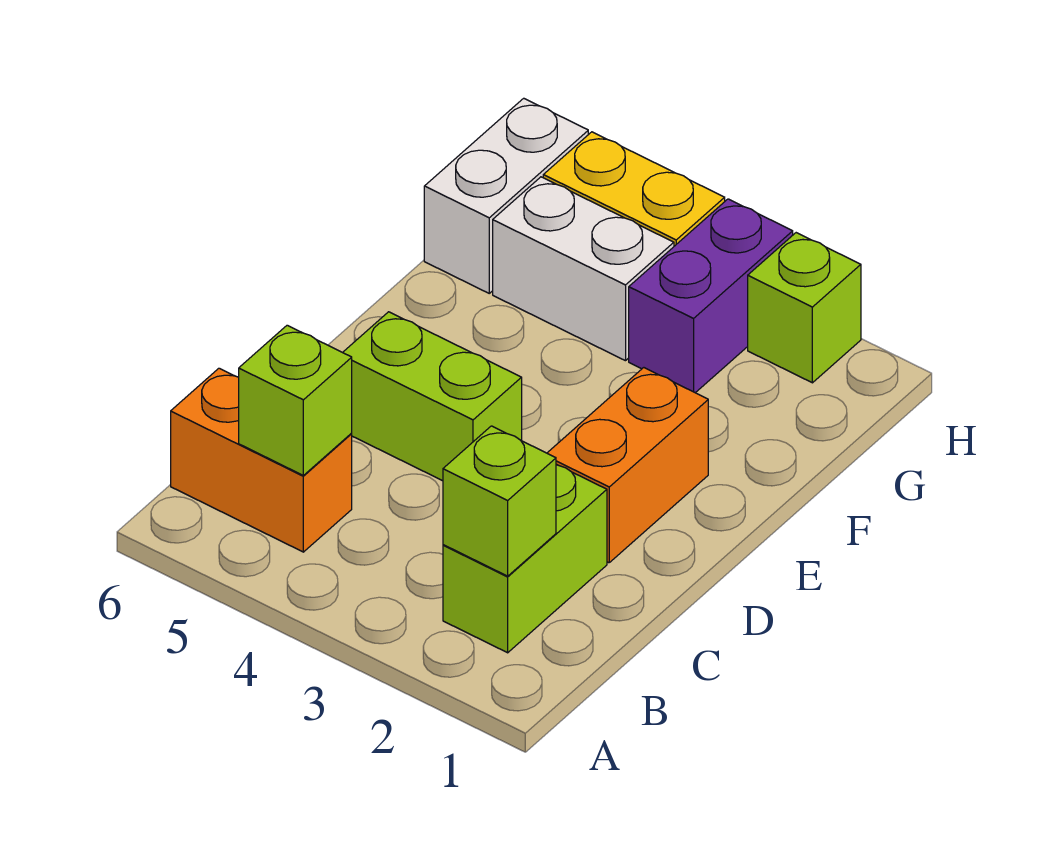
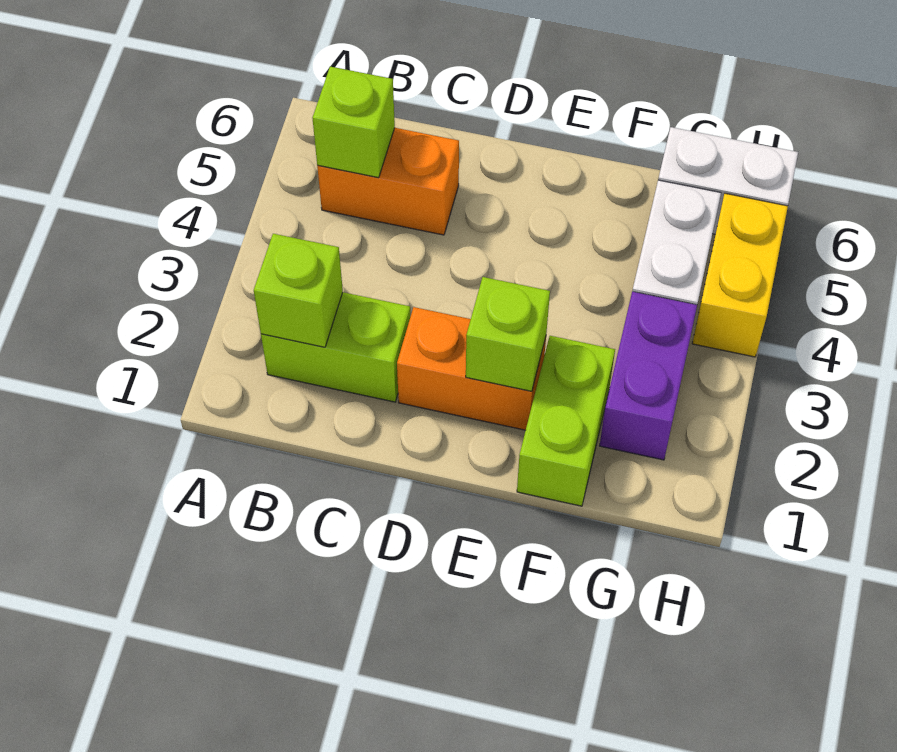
orange brick B5:B6 level 1 -> orange brick B5:C5 level 1
lime brick D4:D5 level 1 -> lime brick F1:F2 level 1
purple brick G3:H3 level 1 -> purple brick G2:G3 level 1
lime brick H2 level 1 -> lime brick E2 level 2

